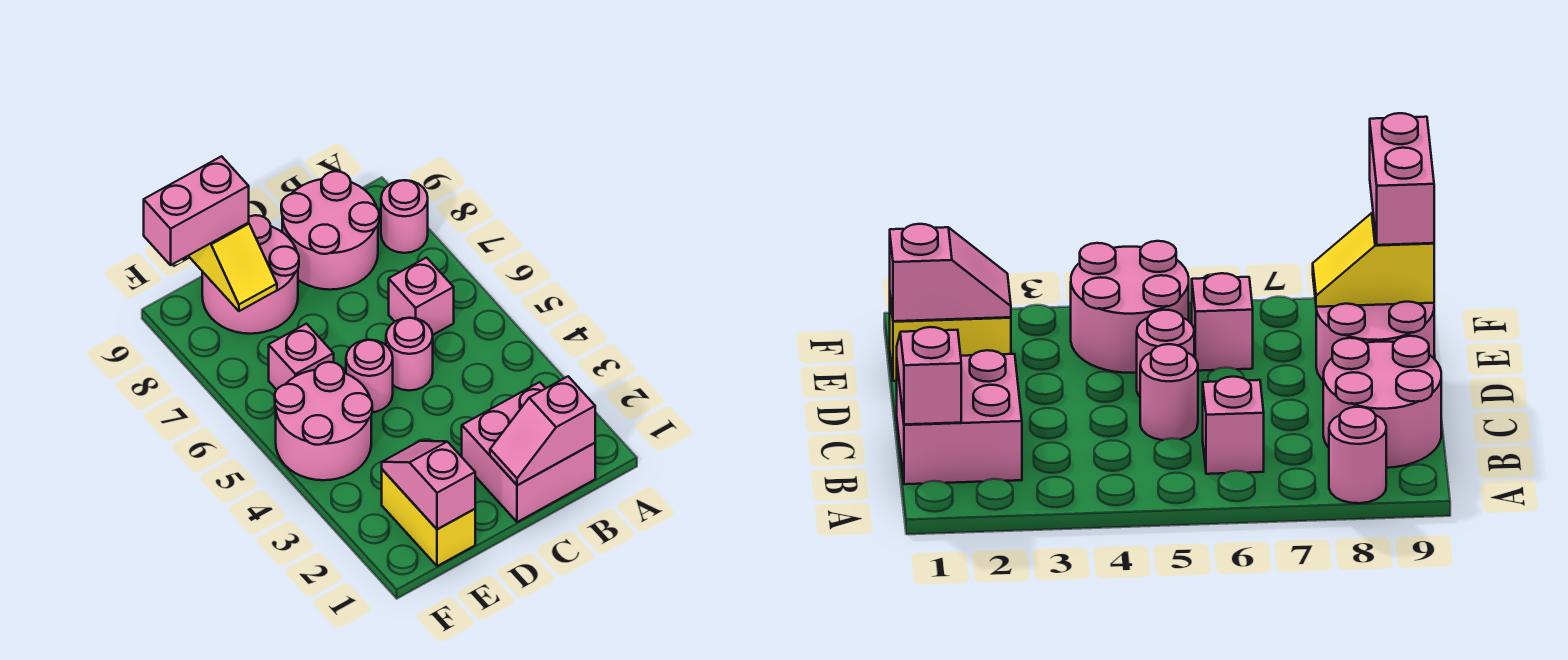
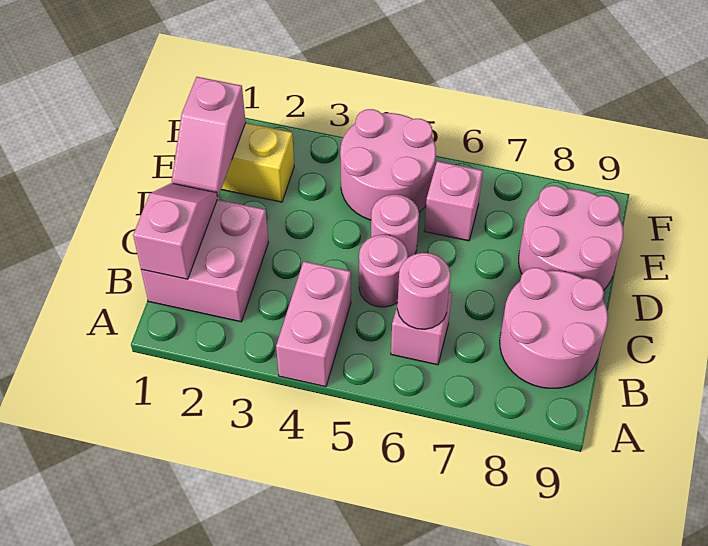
pink round brick A8 level 1 -> pink round brick B6 level 2
pink slope E1:E2 level 2 top 1 -> pink slope D1:E1 level 2 top E
yellow slope E8:E9 level 2 top 9 -> none
pink brick E9:F9 level 3 -> pink brick A4:B4 level 1

